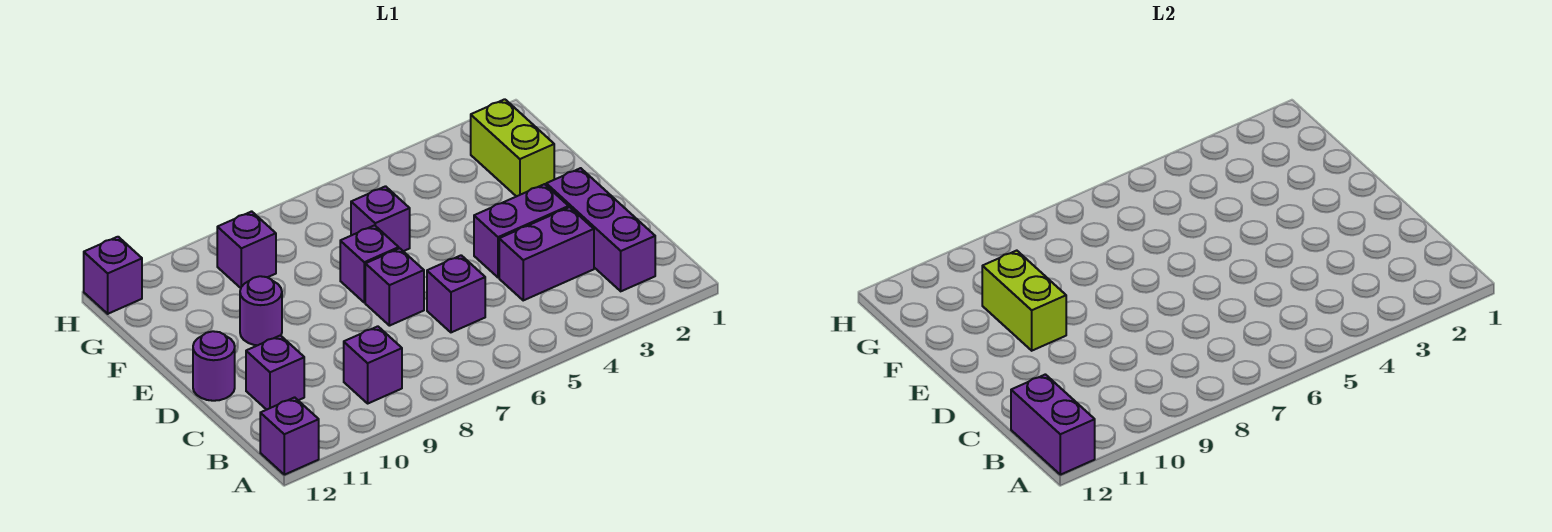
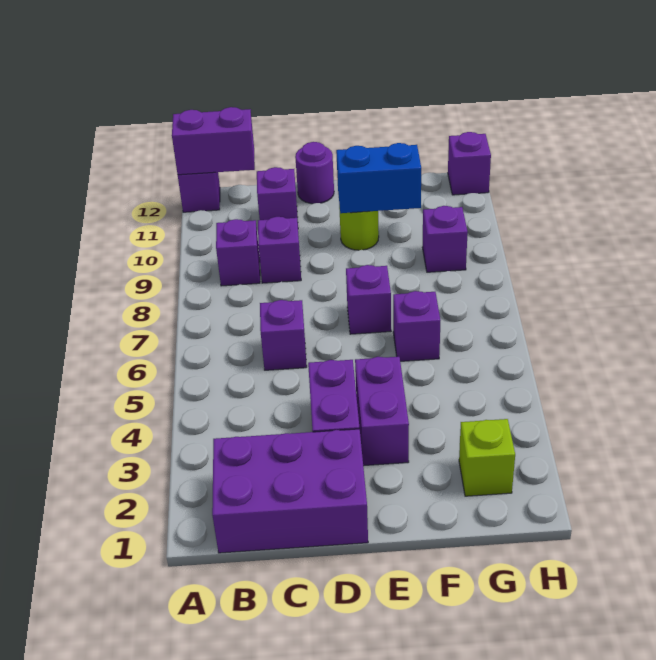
purple brick B2:D2 level 1 -> purple brick B1:D2 level 1
purple brick C3:C4 level 1 -> purple brick E3:E4 level 1
purple brick D7 level 1 -> purple brick C9 level 1
purple round brick E10 level 1 -> lime round brick E10 level 1
lime brick E10:F10 level 2 -> blue brick E10:F10 level 2
lime brick F2:G2 level 1 -> lime brick G2 level 1

